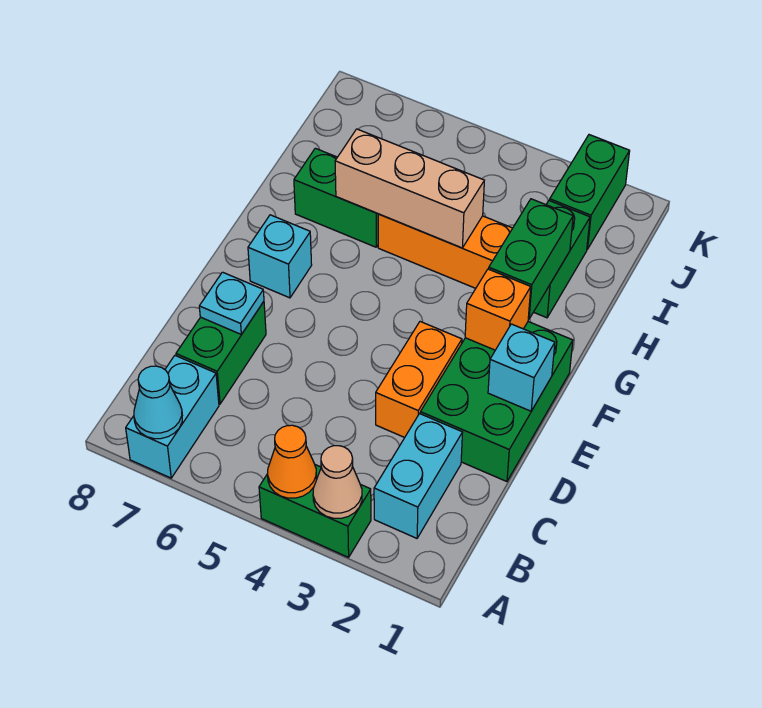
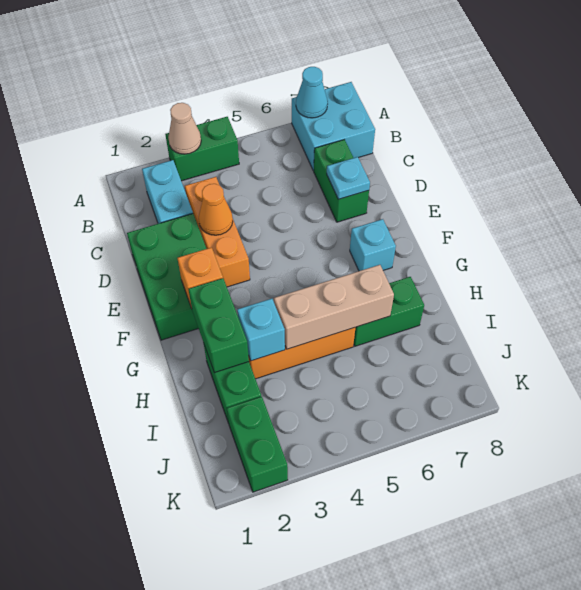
orange cone A4 level 2 -> orange cone D3 level 2
cyan brick A7:B7 level 1 -> cyan brick A7:B8 level 1
orange brick D3:E3 level 1 -> orange brick C3:E3 level 1
cyan brick E1 level 2 -> cyan brick H3 level 2

